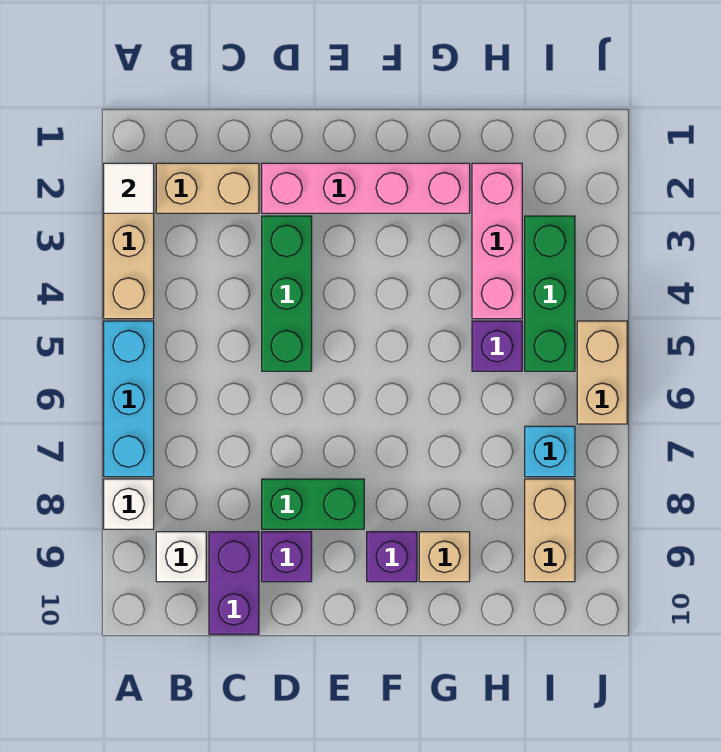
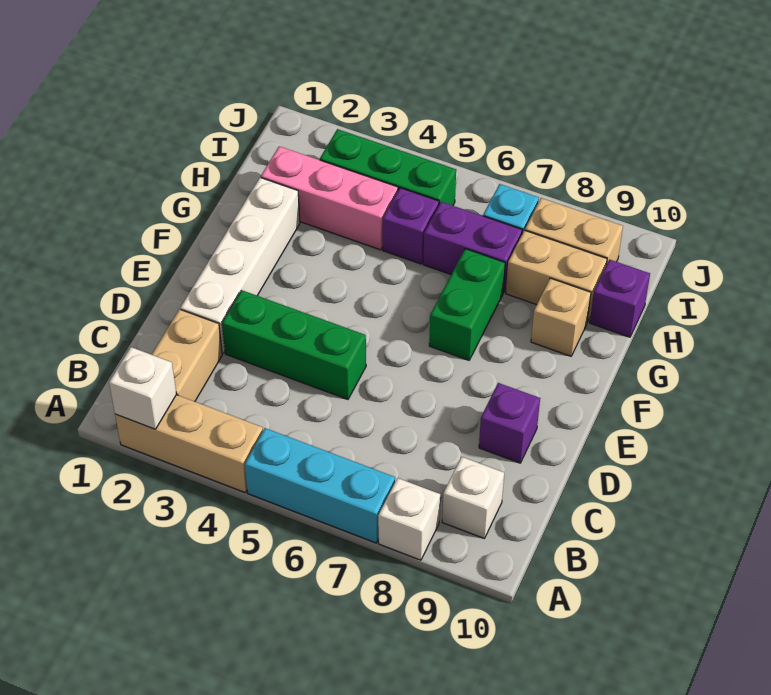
white tile A2 level 2 -> white brick A2 level 2
purple brick C9:C10 level 1 -> purple brick H6:H7 level 1
pink brick D2:G2 level 1 -> white brick D2:G2 level 1
green brick D8:E8 level 1 -> green brick F7:G7 level 1
purple brick F9 level 1 -> purple brick H10 level 1
tan brick J5:J6 level 1 -> tan brick H8:H9 level 1

